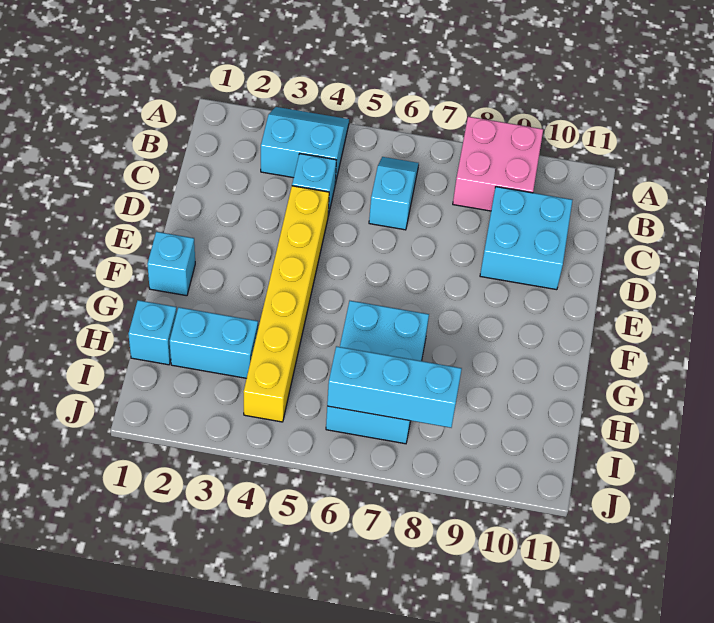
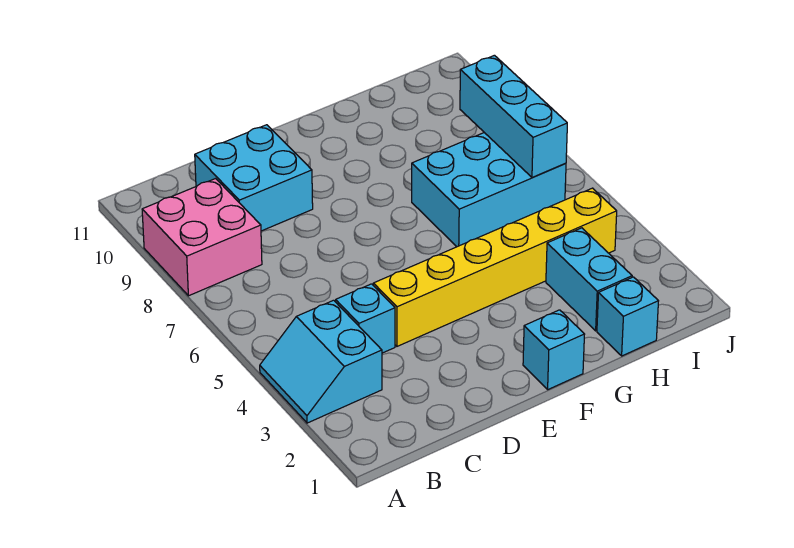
cyan slope B6:C6 level 1 top C -> none

